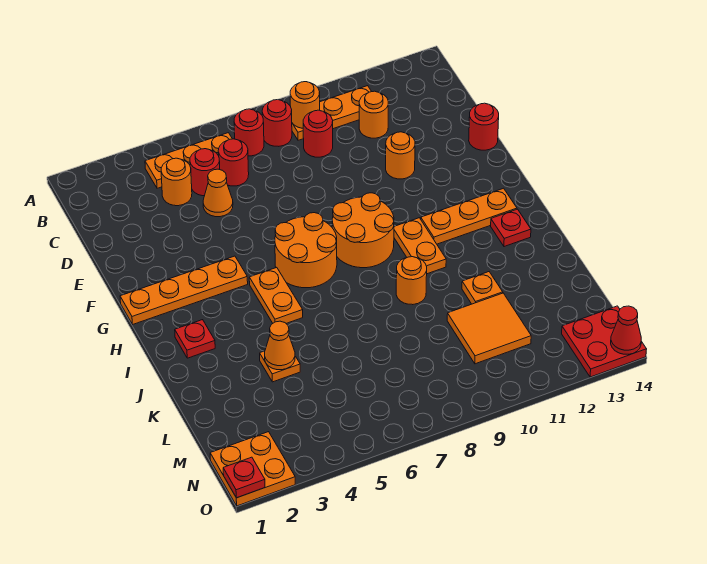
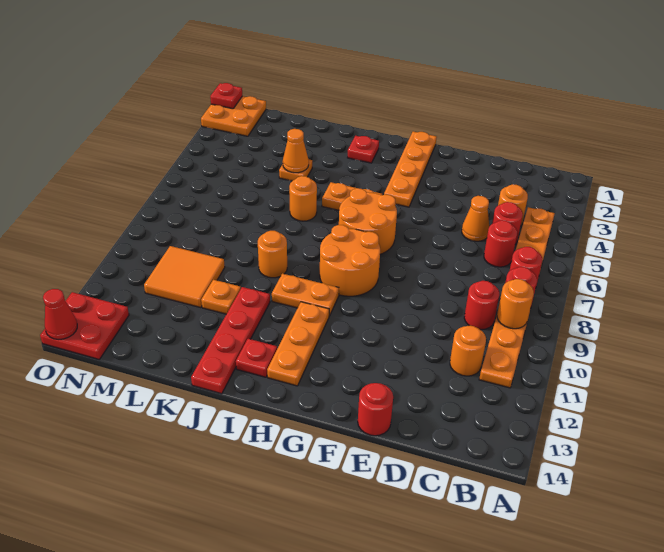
orange round brick E11 level 1 -> orange round brick J6 level 1
none -> red plate J11:J14 level 1

